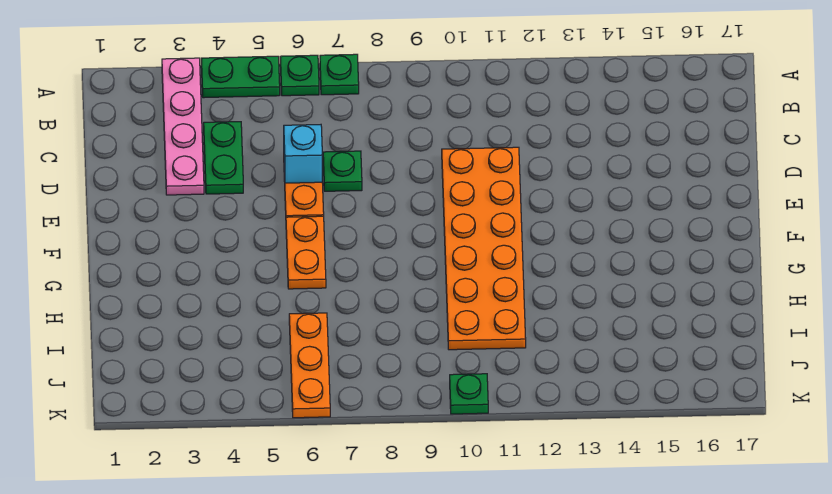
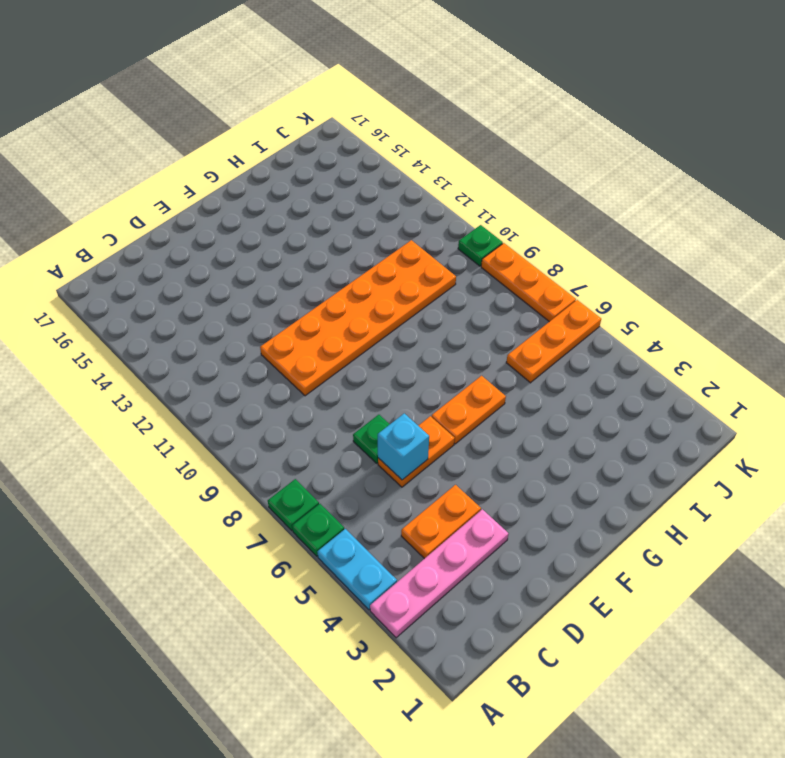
green plate A4:A5 level 1 -> cyan plate A4:A5 level 1
green plate C4:D4 level 1 -> orange plate C4:D4 level 1
none -> orange plate K7:K9 level 1

